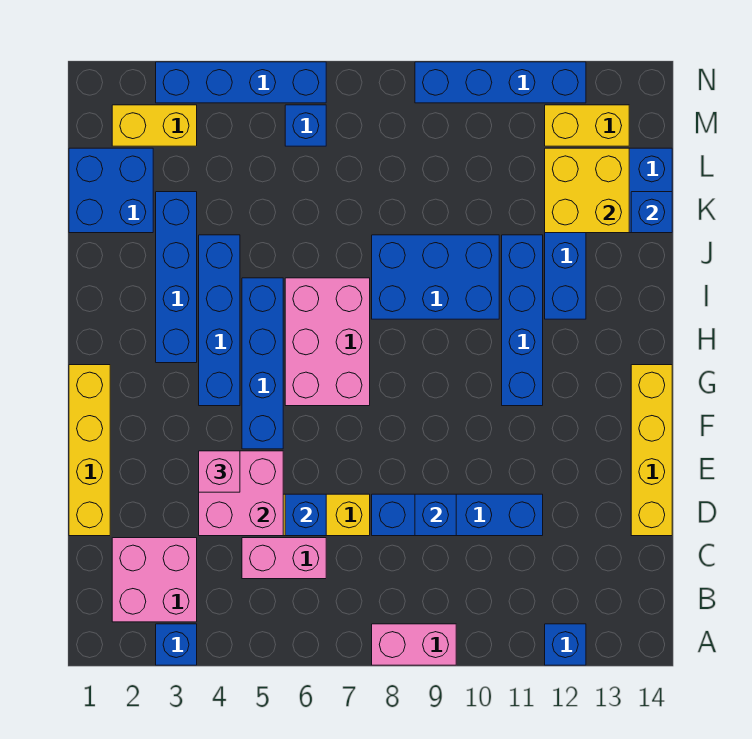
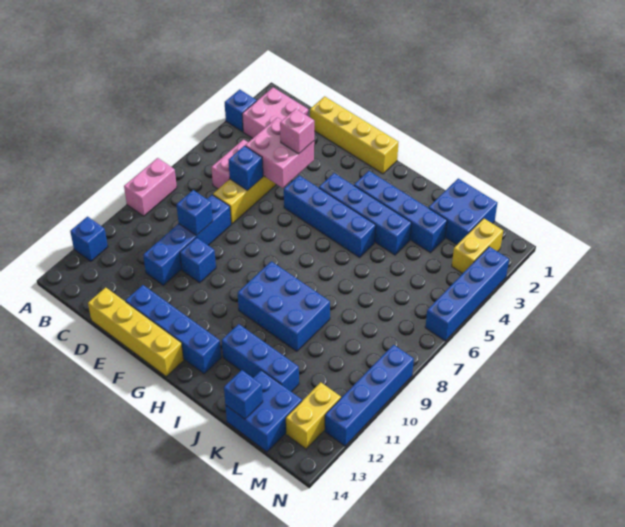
pink brick G6:I7 level 1 -> none
blue brick G11:J11 level 1 -> blue brick E13:H13 level 1
blue brick I8:J10 level 1 -> blue brick H9:J10 level 1
yellow brick K12:L13 level 2 -> none
blue brick M6 level 1 -> blue brick E10 level 1

